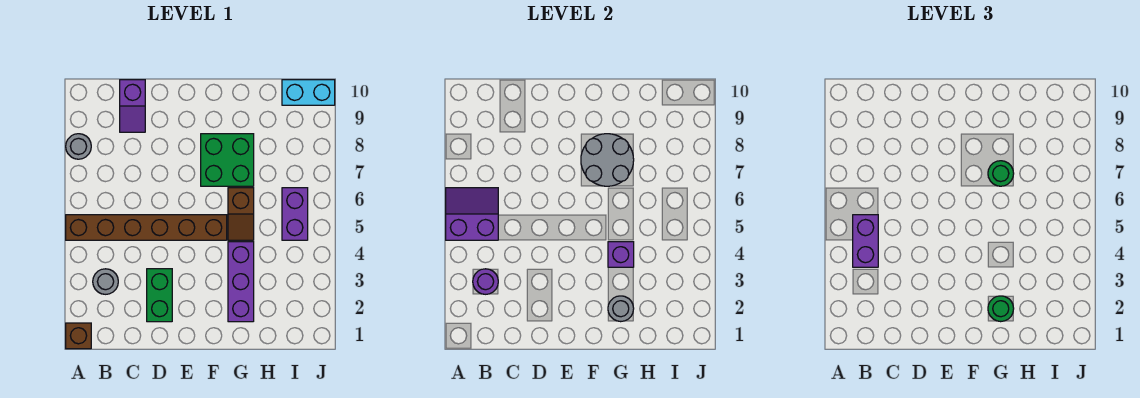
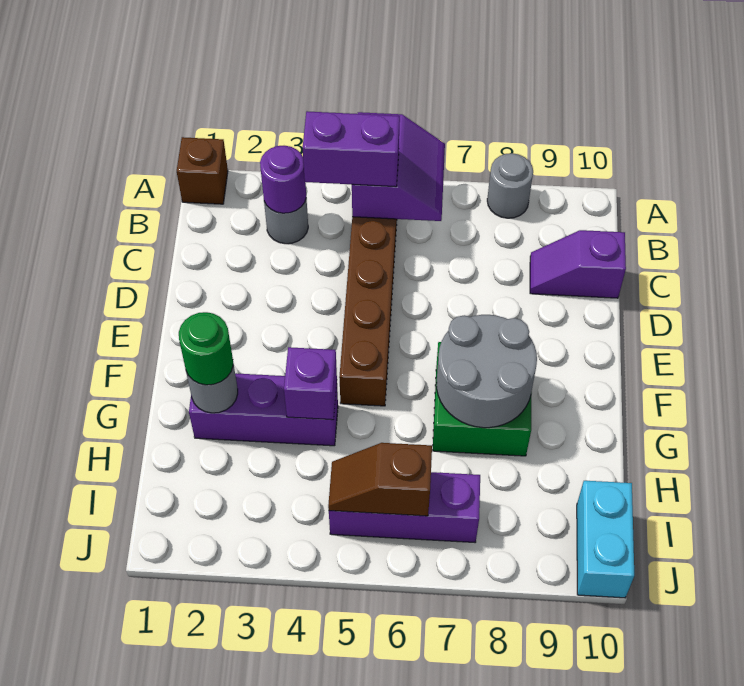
green brick D2:D3 level 1 -> none
brown slope G5:G6 level 1 top 6 -> brown slope I5:I6 level 2 top 6
green round brick G7 level 3 -> none
purple brick I5:I6 level 1 -> purple brick I5:I7 level 1

